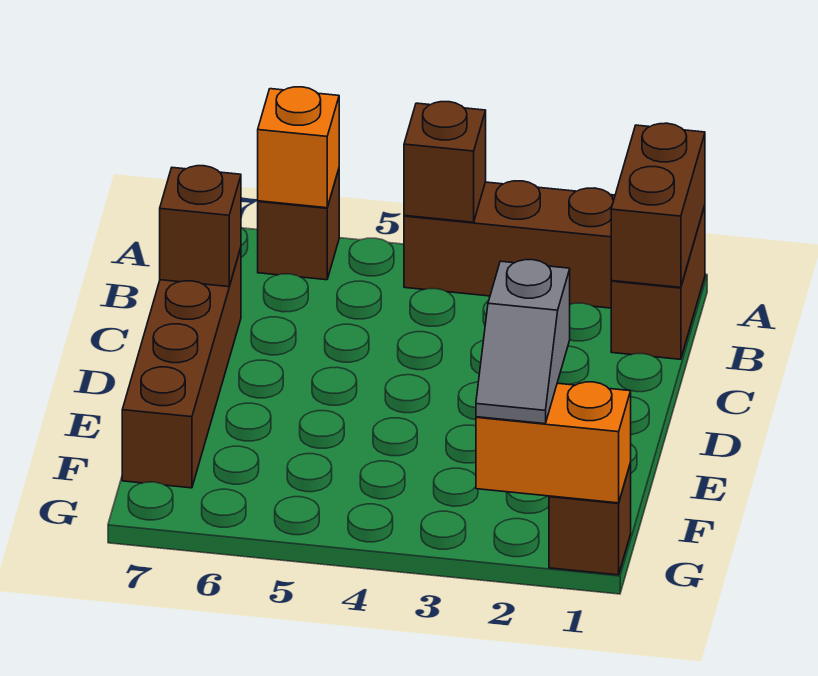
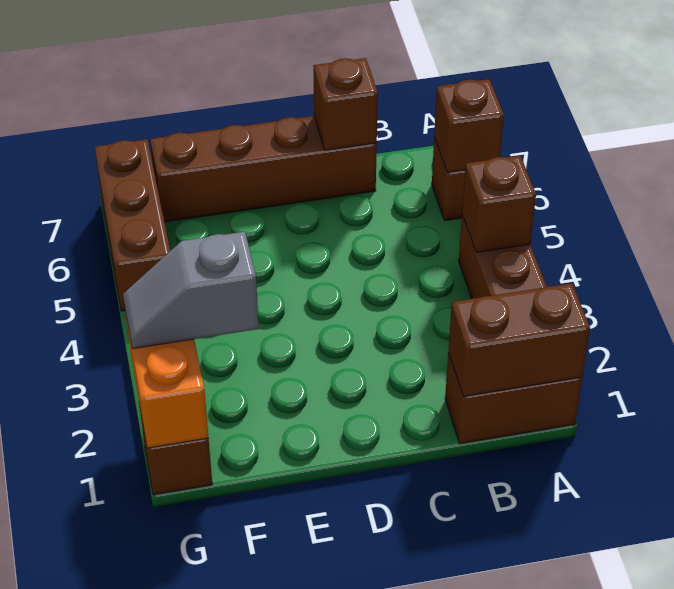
orange brick A6 level 2 -> brown brick A6 level 2
none -> brown brick G5:G7 level 1

